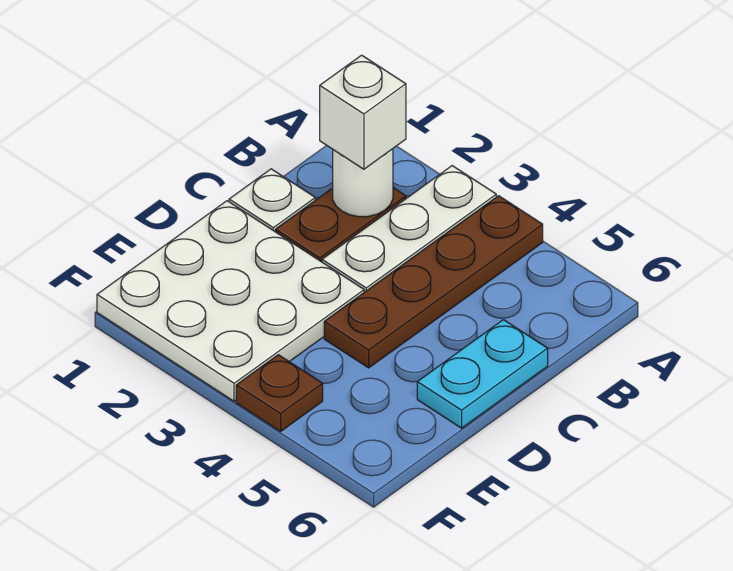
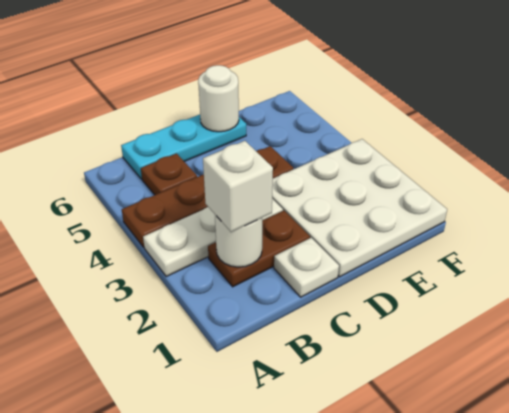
cyan plate C6:D6 level 1 -> cyan plate B6:D6 level 1
none -> white round brick D6 level 2
brown plate F4 level 1 -> brown plate B5 level 1

